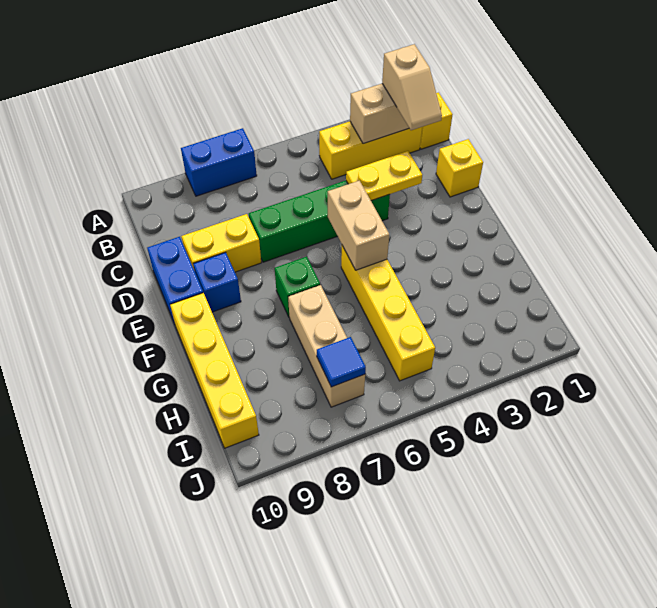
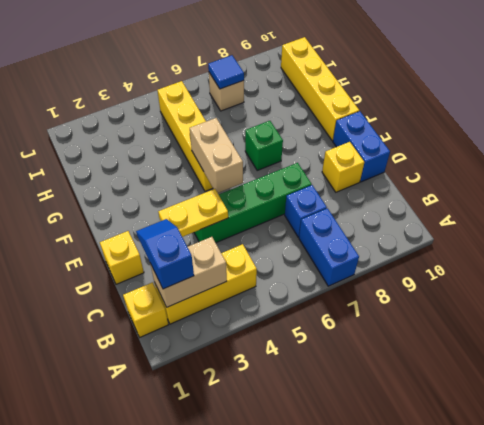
blue brick A7:A8 level 1 -> blue brick A7:B7 level 1
tan slope B2:C2 level 3 top B -> blue slope B2:C2 level 3 top B
yellow brick D8:D9 level 1 -> yellow brick D9 level 1
blue brick E9 level 1 -> blue brick C7 level 1
tan brick G7:I7 level 1 -> tan brick I7 level 1

